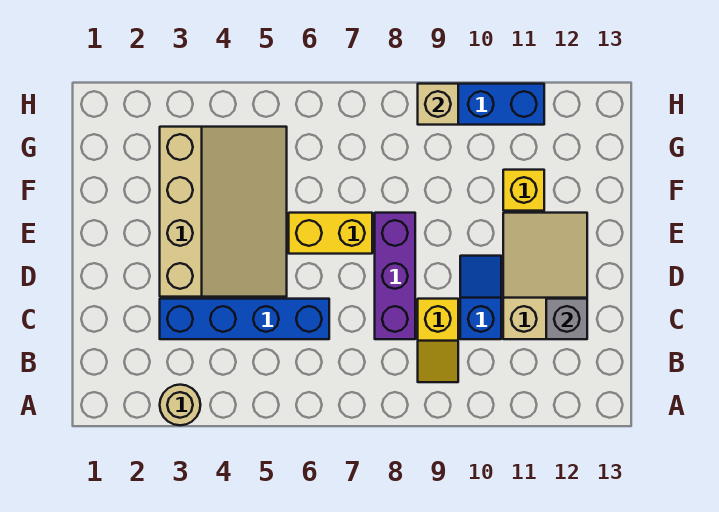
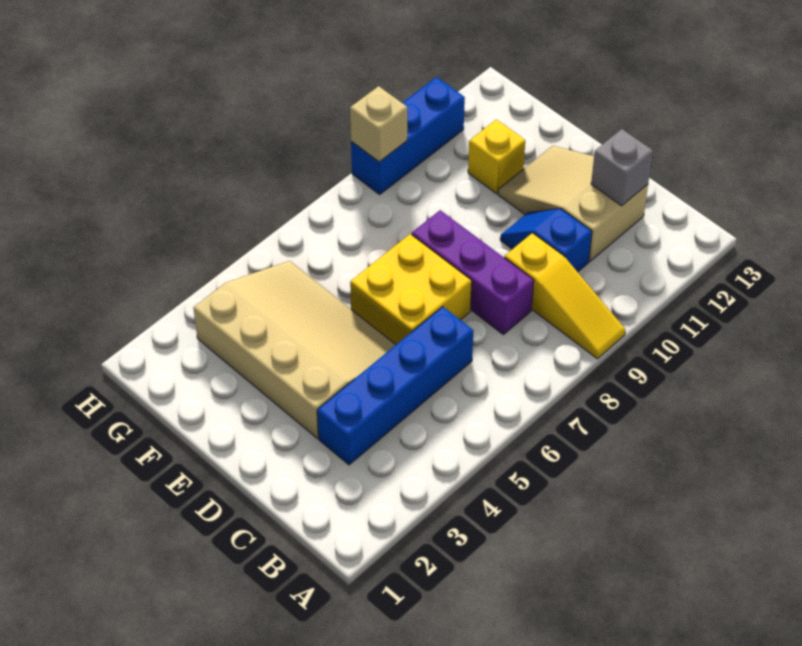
tan round brick A3 level 1 -> none
yellow slope B9:C9 level 1 top C -> yellow slope A9:C9 level 1 top C
yellow brick E6:E7 level 1 -> yellow brick D6:E7 level 1

